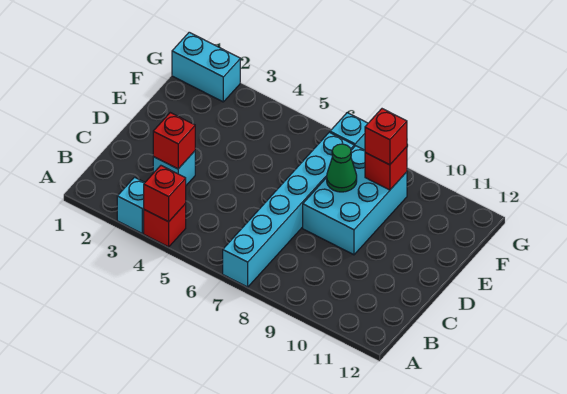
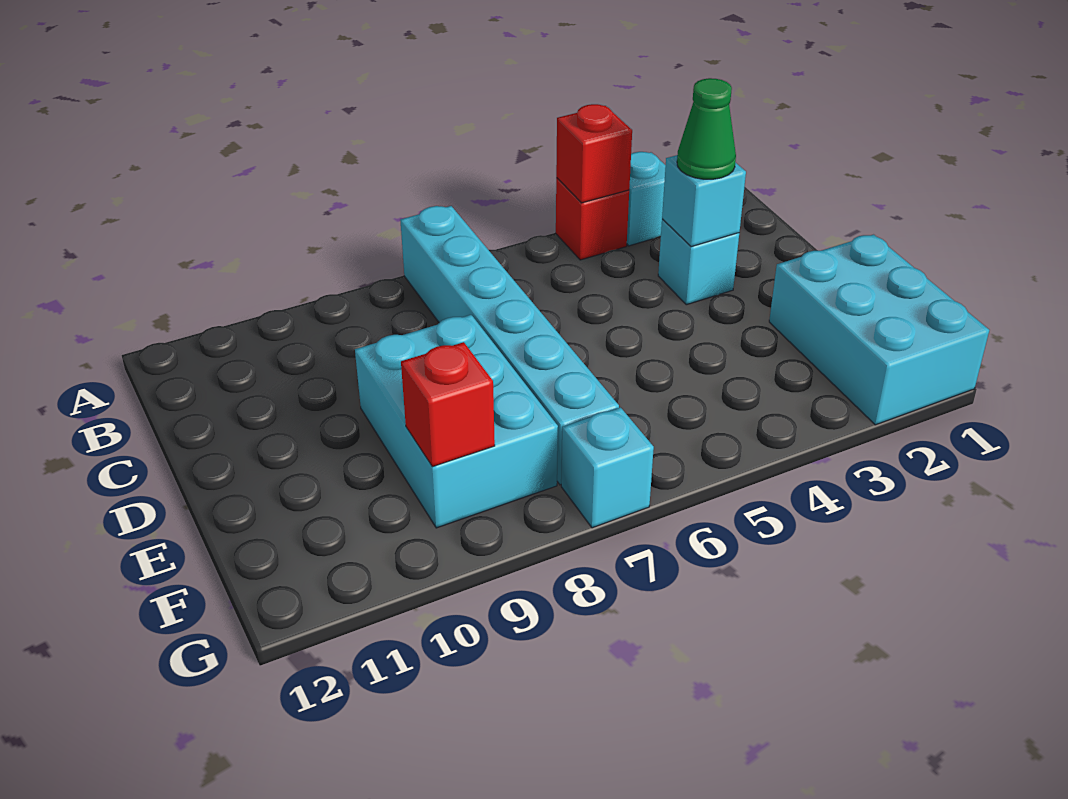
red brick C3 level 2 -> cyan brick C3 level 2
green cone E8 level 2 -> green cone C3 level 3
red brick F9 level 3 -> none
cyan brick G1:G2 level 1 -> cyan brick E1:G2 level 1

